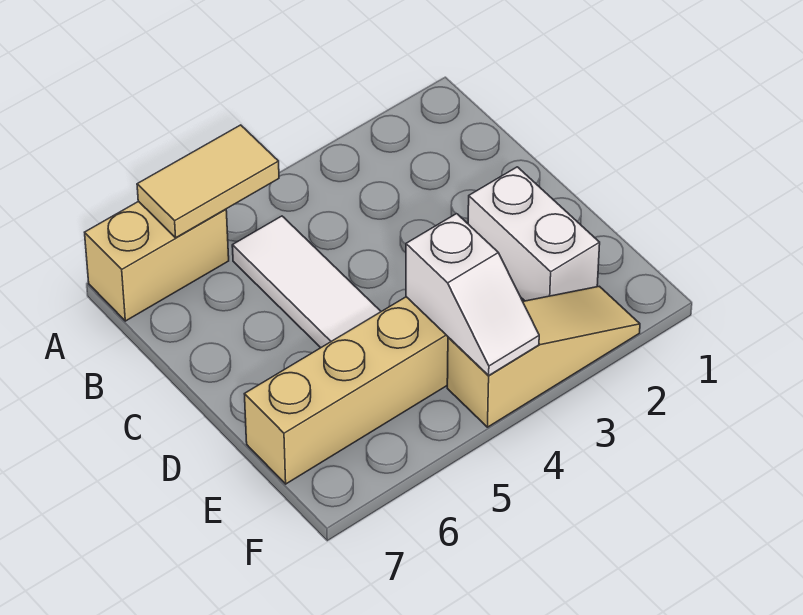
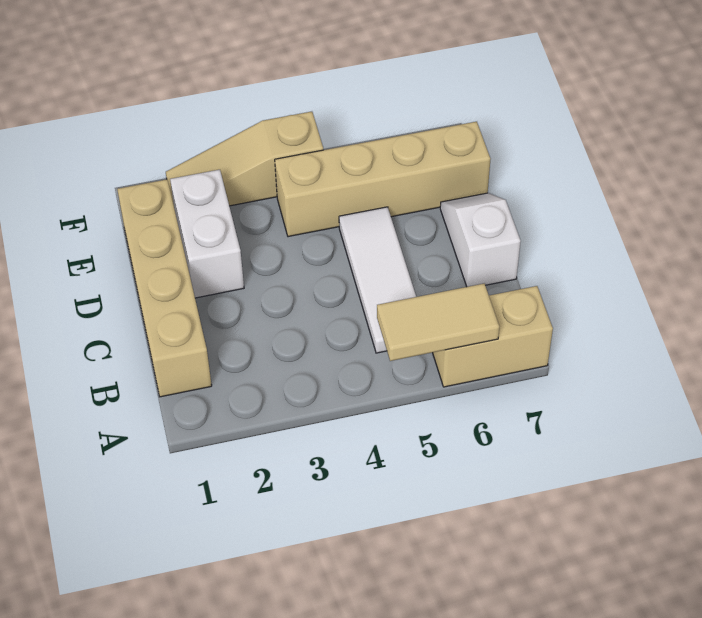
none -> tan brick B1:E1 level 1
white slope E4:F4 level 2 top E -> white slope C7:D7 level 1 top C

